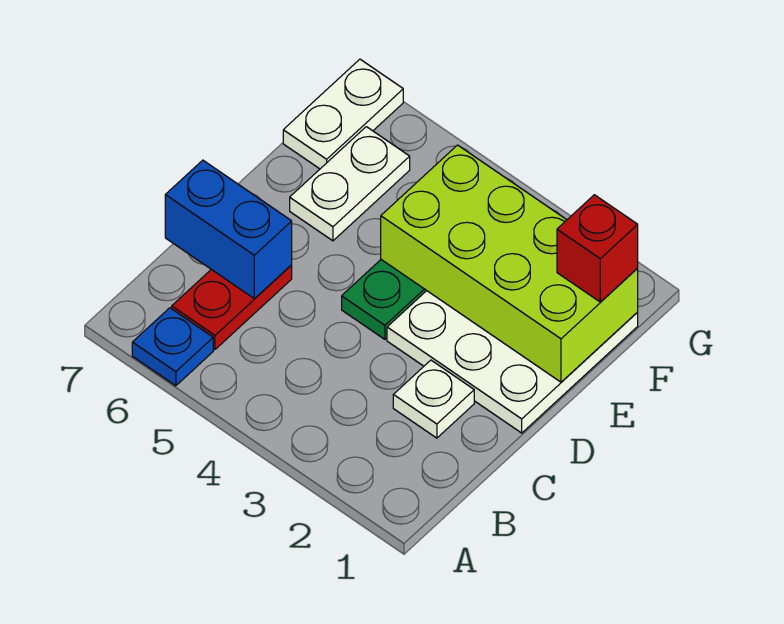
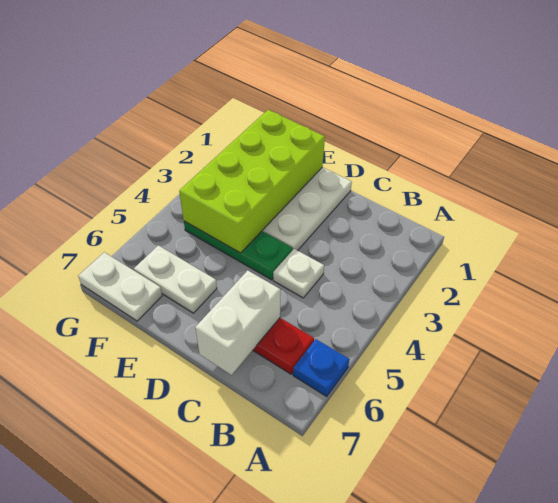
white plate C2 level 1 -> white plate C4 level 1
blue brick C6:C7 level 2 -> white brick C6:C7 level 2
red brick F1 level 3 -> none

